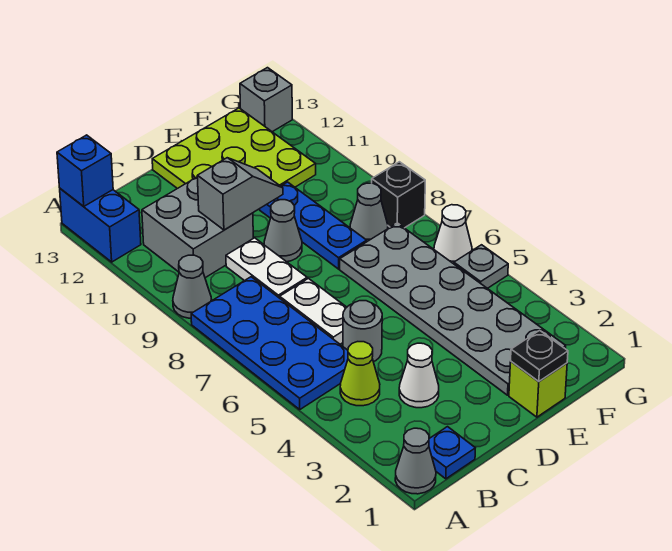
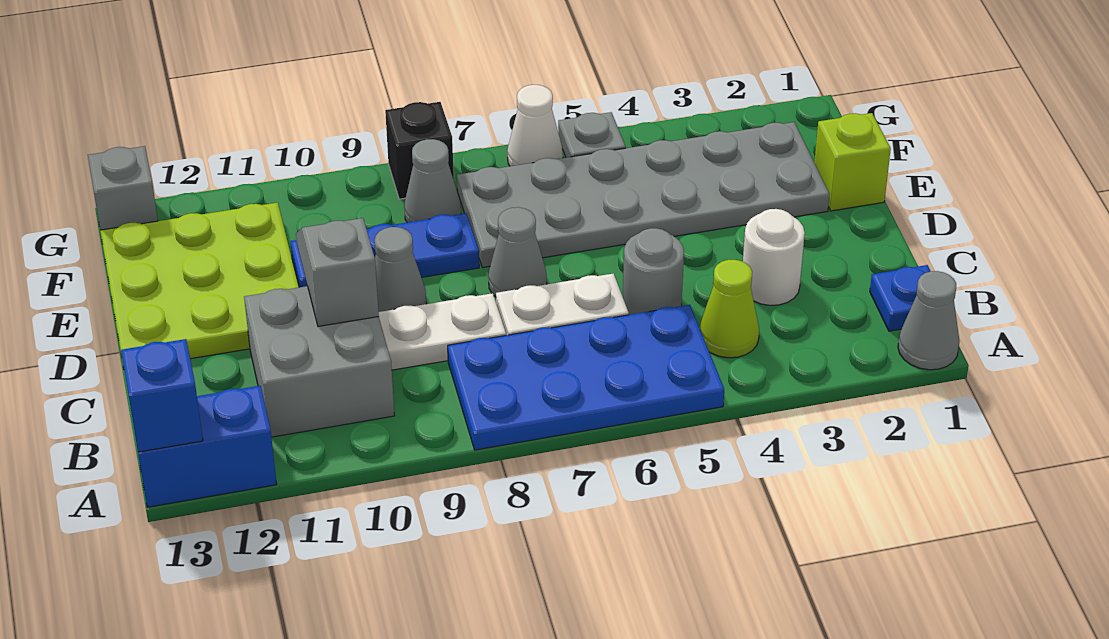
grey cone A9 level 1 -> grey cone D7 level 1
white cone C3 level 1 -> white round brick C3 level 1
black plate E1 level 2 -> none

